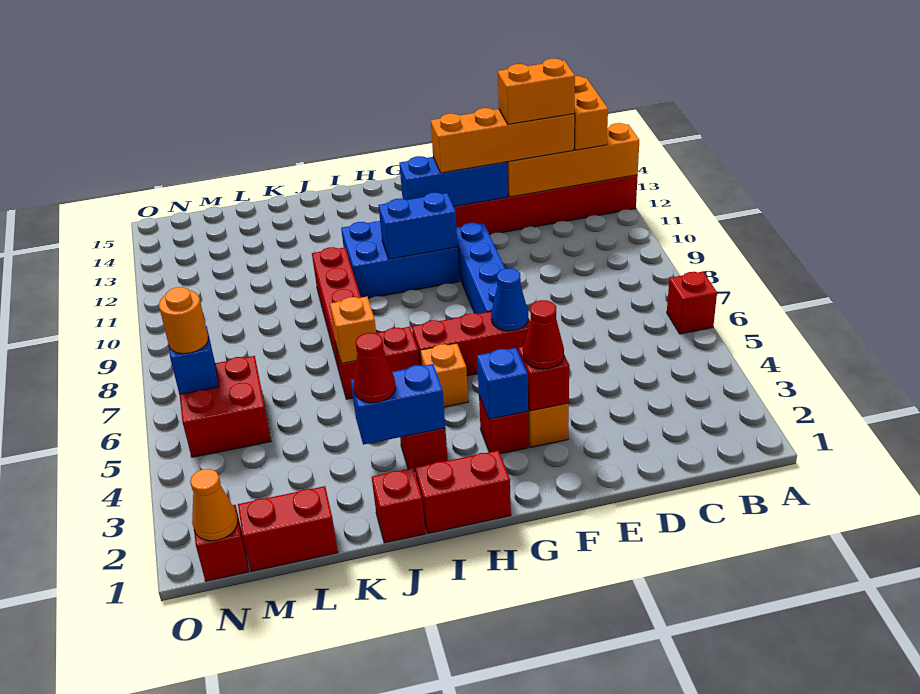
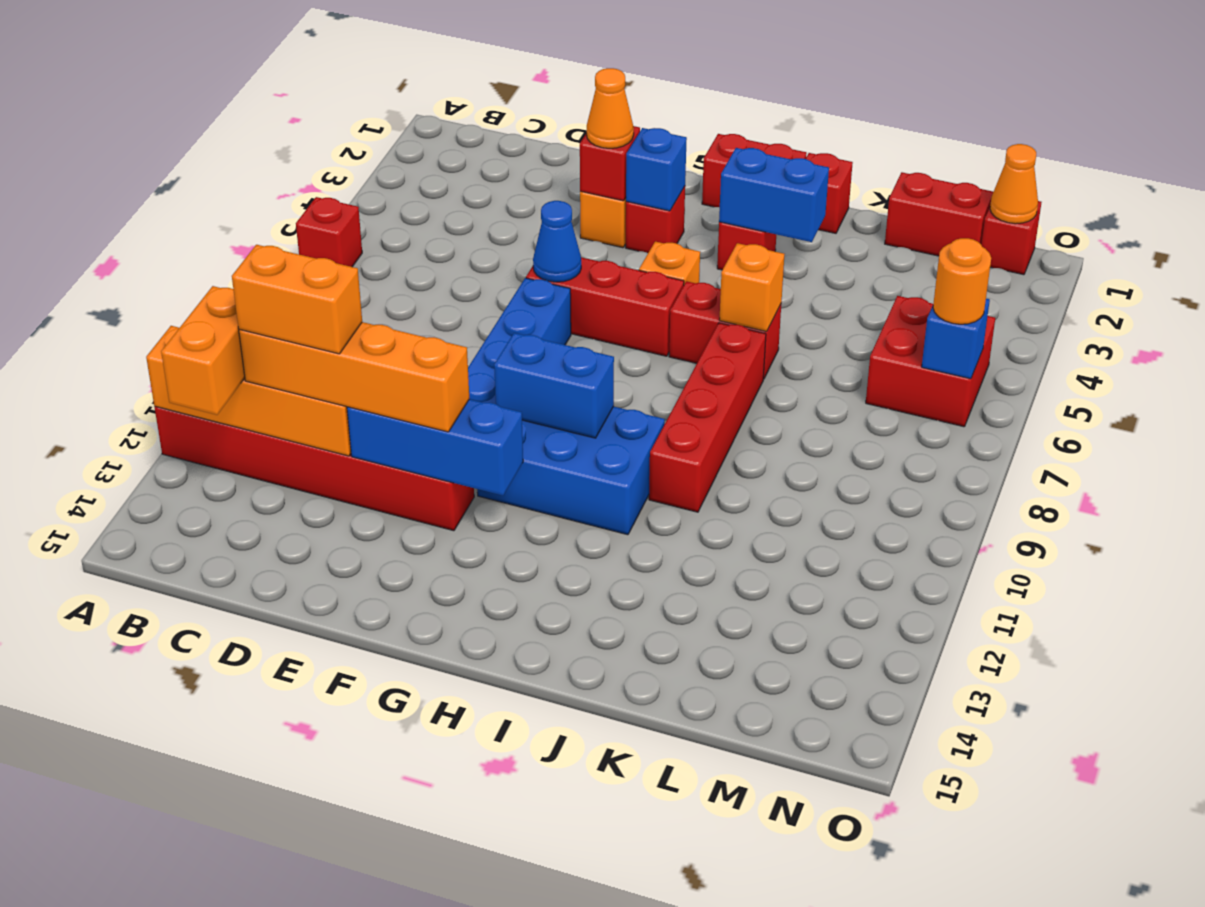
red cone F3 level 3 -> orange cone F3 level 3
red cone J3 level 3 -> none

